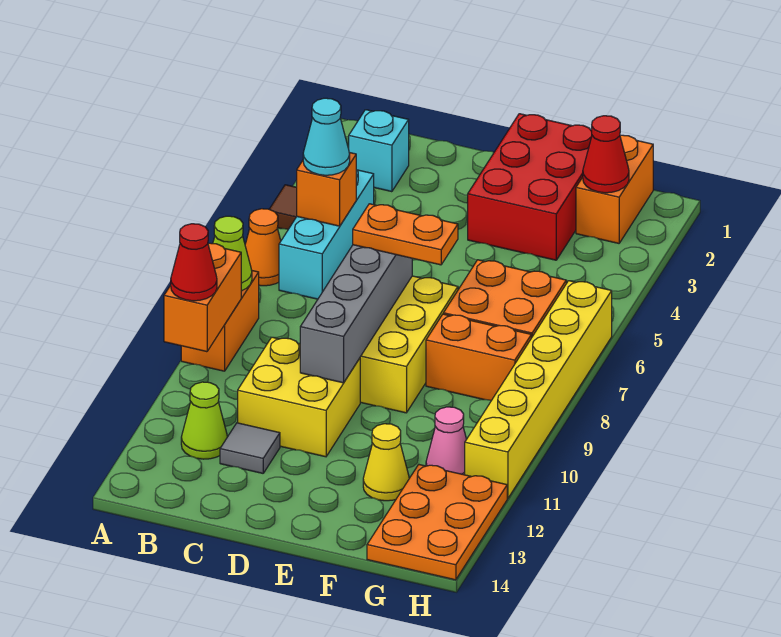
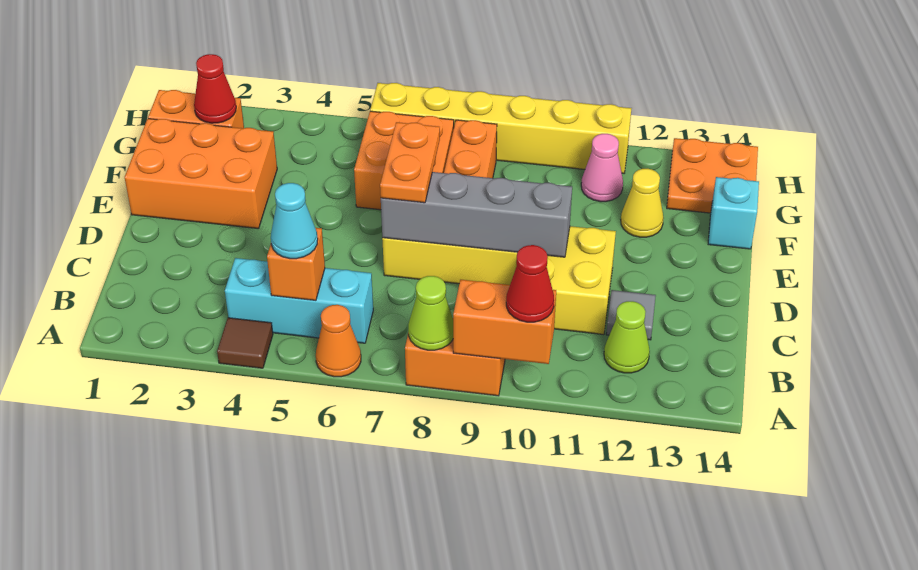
cyan brick B2 level 1 -> cyan brick F14 level 1
red brick E1:F3 level 1 -> orange brick E1:F3 level 1
orange plate G12:H14 level 1 -> orange plate G13:H14 level 1

